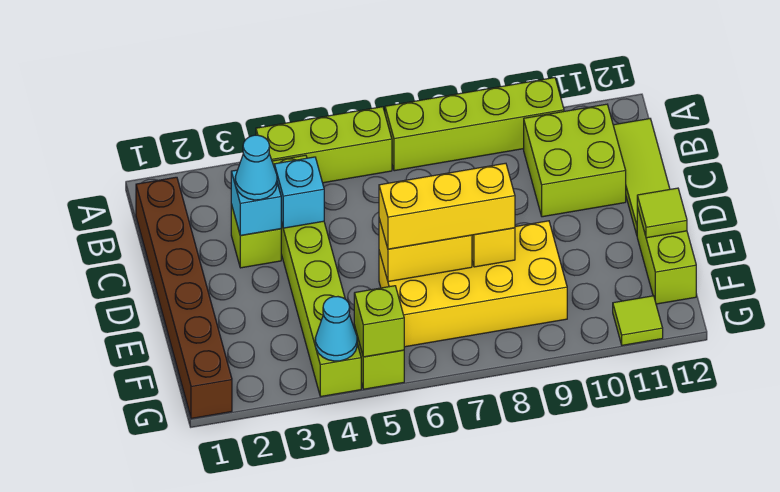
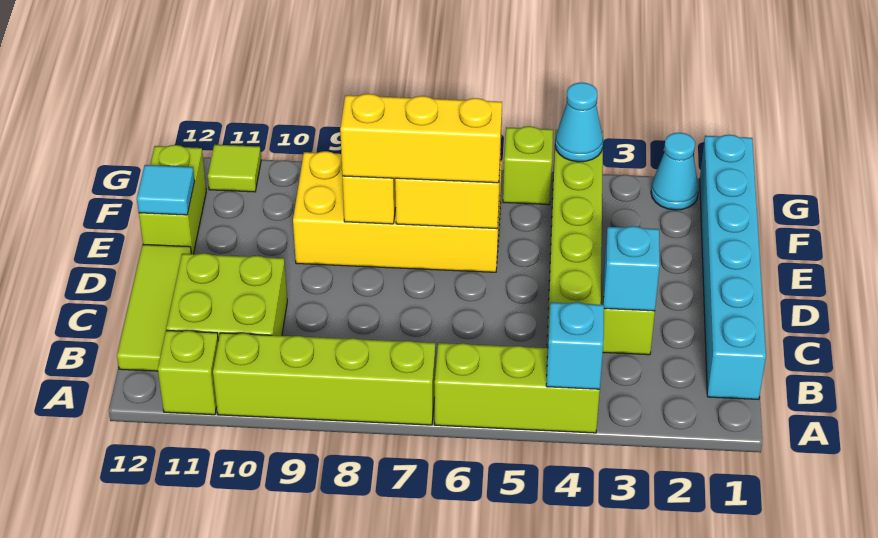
brown brick B1:G1 level 1 -> cyan brick B1:G1 level 1
cyan cone C3 level 3 -> cyan cone G2 level 1
cyan brick C4 level 2 -> cyan brick A4 level 2
lime tile E12 level 2 -> cyan tile E12 level 2
lime brick G5 level 2 -> lime brick A11 level 1

